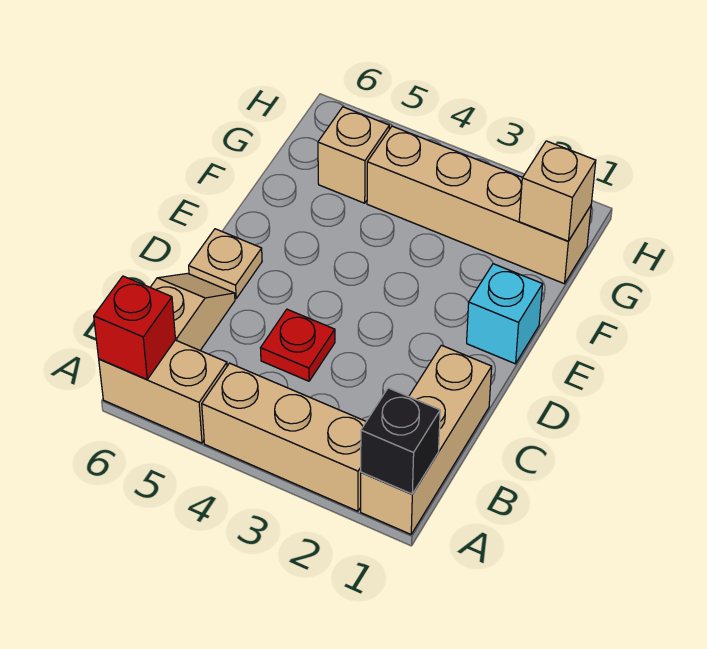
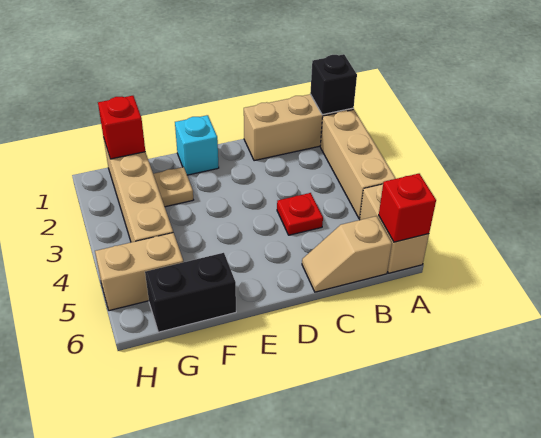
tan plate D6 level 1 -> tan plate F2 level 1
none -> black brick F6:G6 level 1
tan brick G1 level 2 -> red brick G1 level 2
tan brick G5 level 1 -> tan brick G5:H5 level 1

